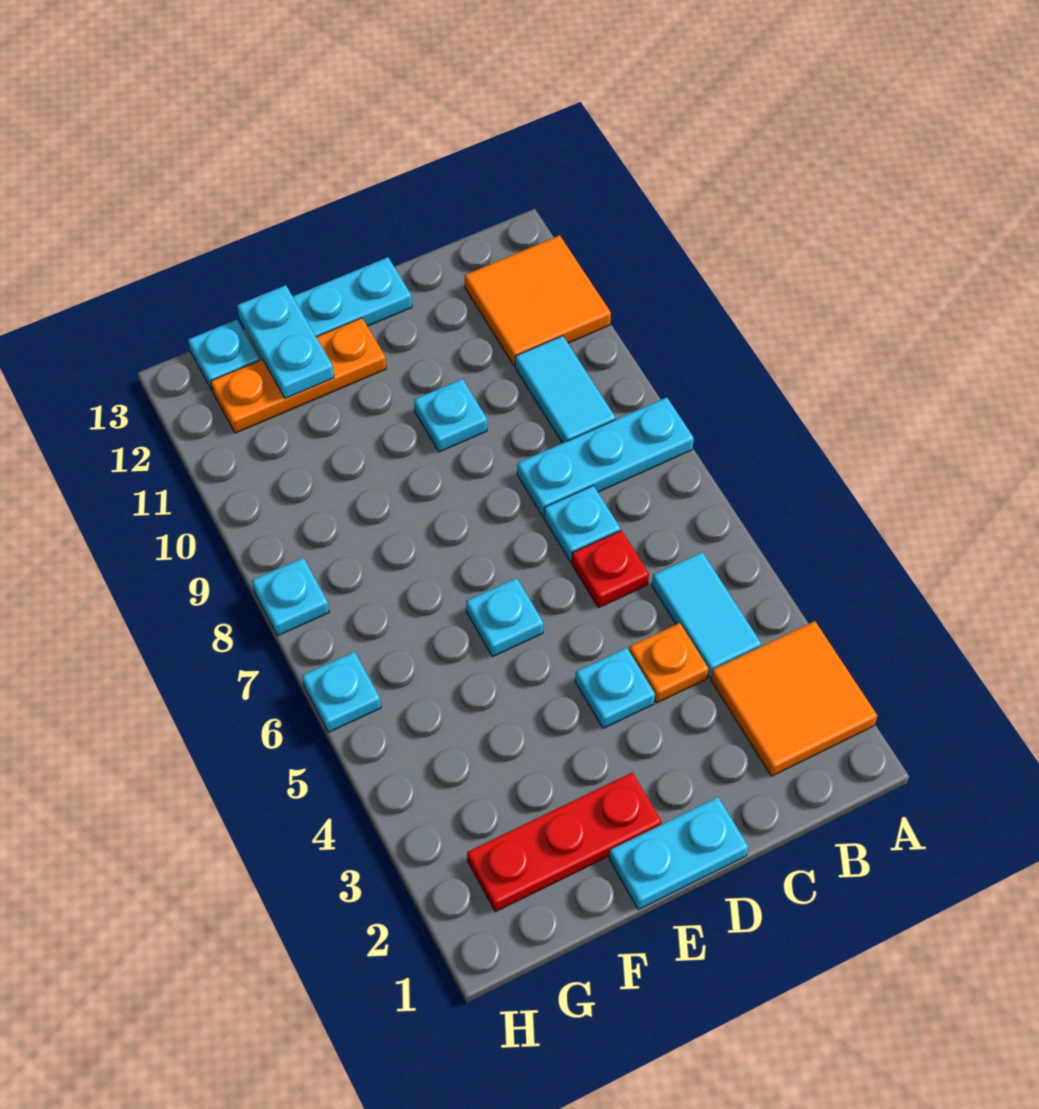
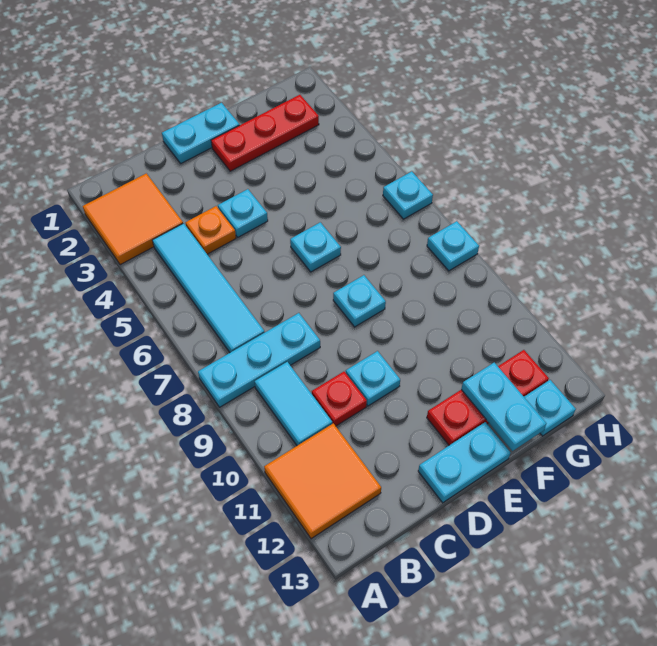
cyan tile B4:B5 level 1 -> cyan tile B4:B7 level 1
red plate C6 level 1 -> red plate C10 level 1
cyan plate C7 level 1 -> cyan plate E8 level 1
orange plate E12:G12 level 1 -> red plate E12:G12 level 1

